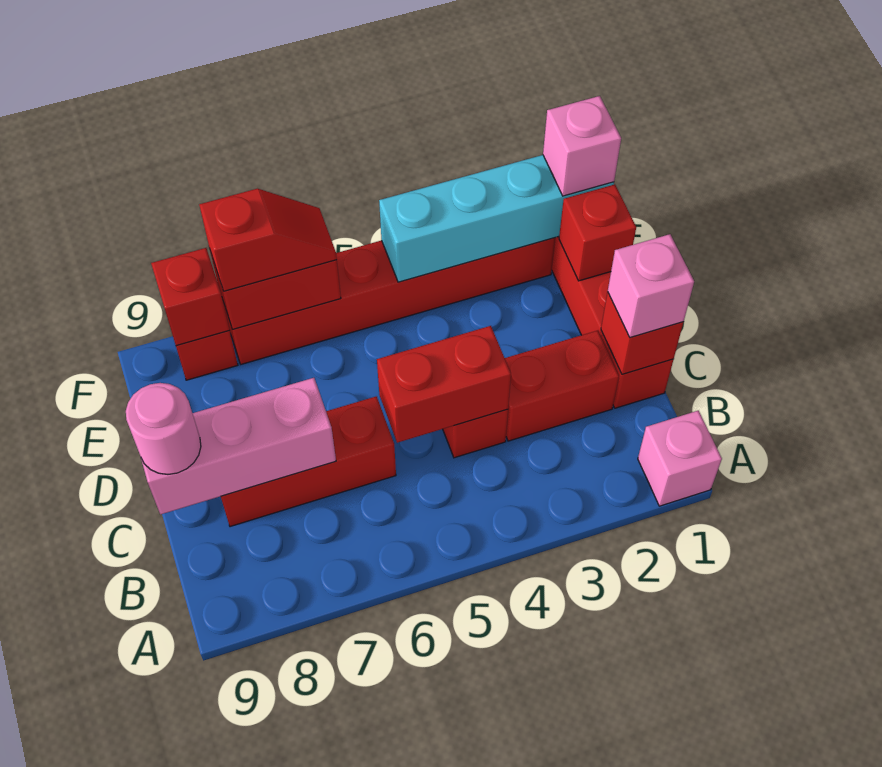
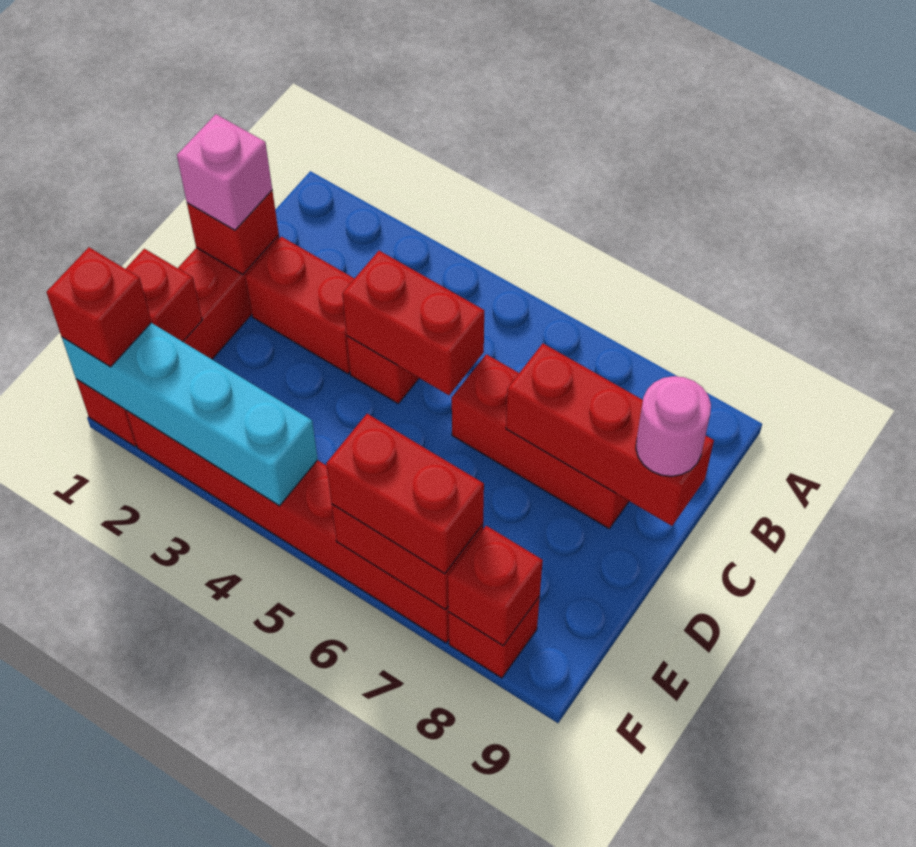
pink brick A1 level 1 -> none
pink brick C7:C9 level 2 -> red brick C7:C9 level 2
pink brick F1 level 3 -> red brick F1 level 3
red slope F6:F7 level 3 top 7 -> red brick F6:F7 level 3

